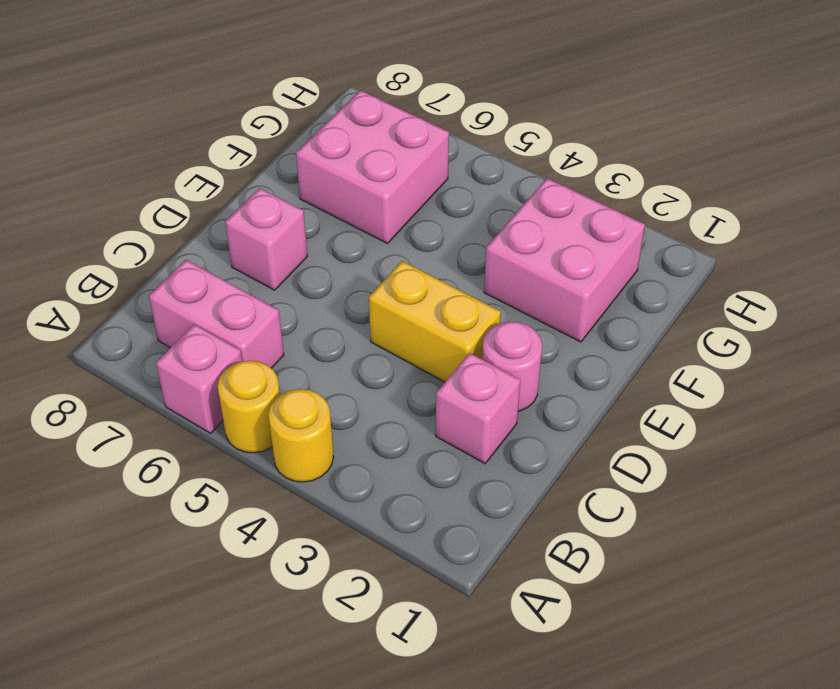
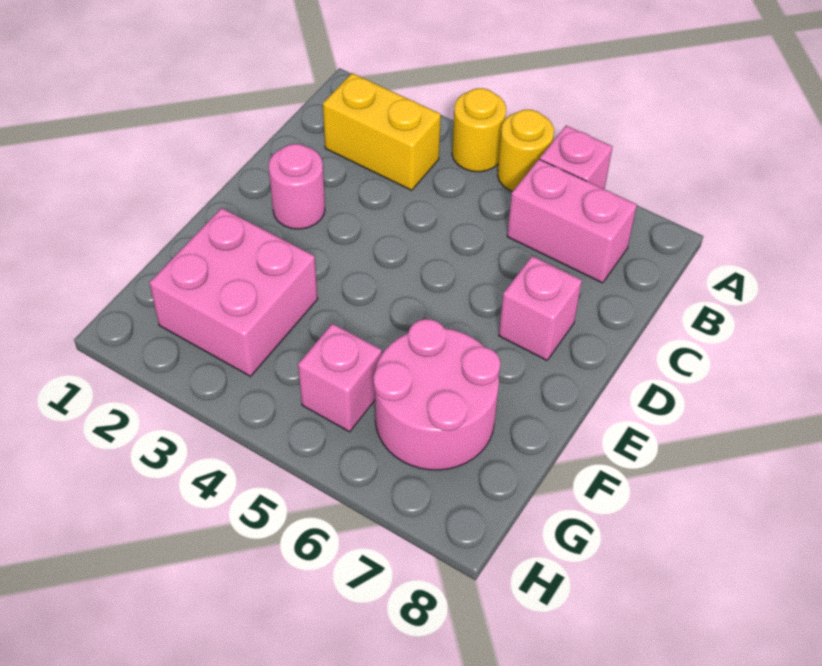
pink brick C2 level 1 -> pink brick G5 level 1
yellow brick D3:D4 level 1 -> yellow brick B2:B3 level 1
pink brick F6:G7 level 1 -> pink round brick F6:G7 level 1

